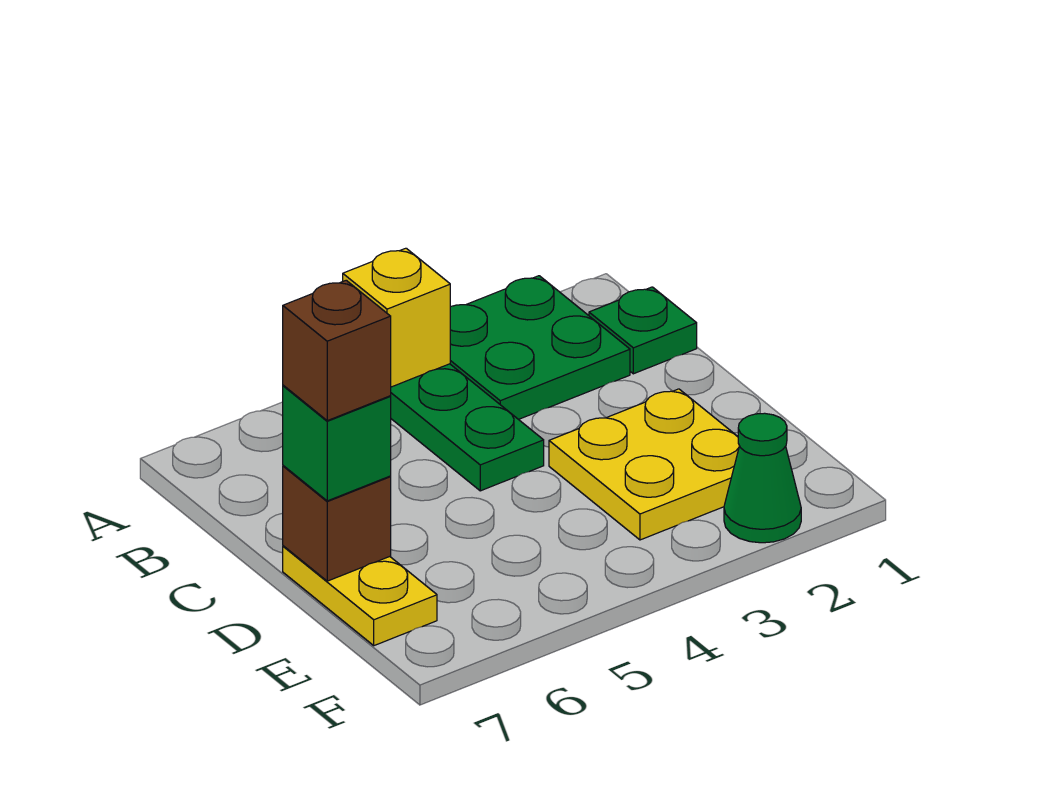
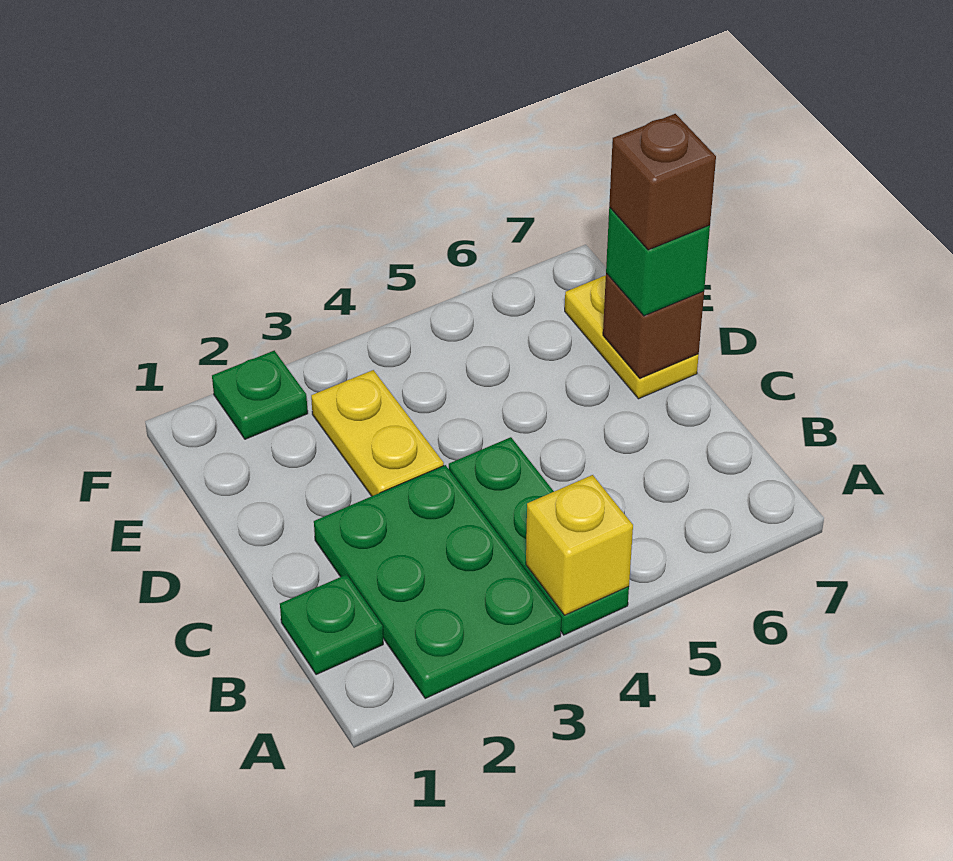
green plate A2:B3 level 1 -> green plate A2:C3 level 1
yellow plate D2:E3 level 1 -> yellow plate D3:E3 level 1
green cone F2 level 1 -> green plate F2 level 1

